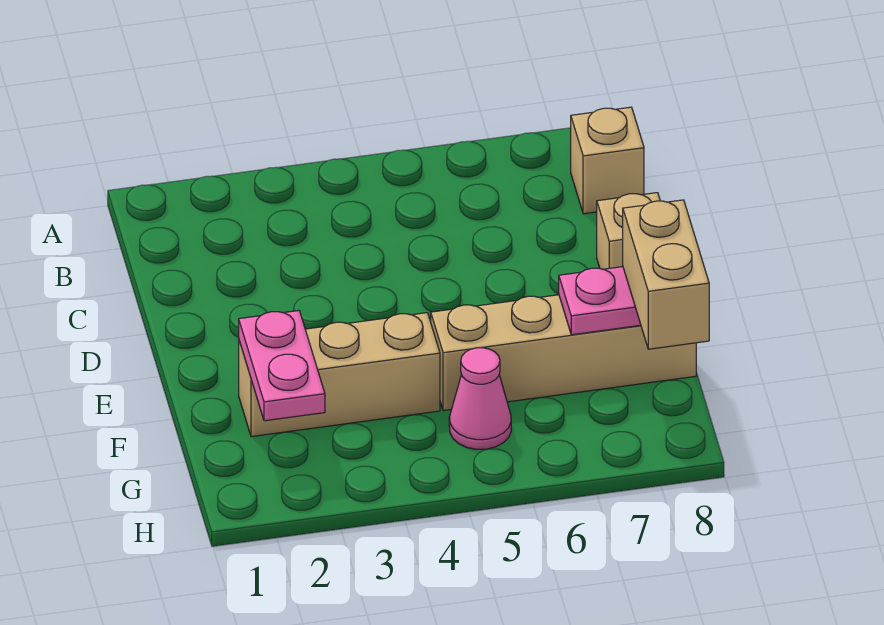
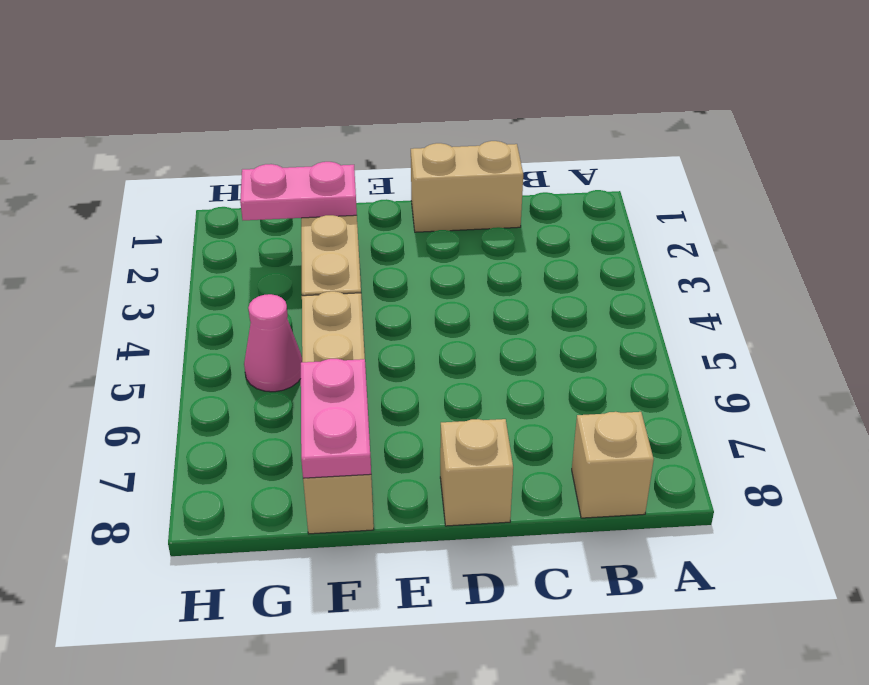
tan brick F8:G8 level 3 -> tan brick C1:D1 level 1

